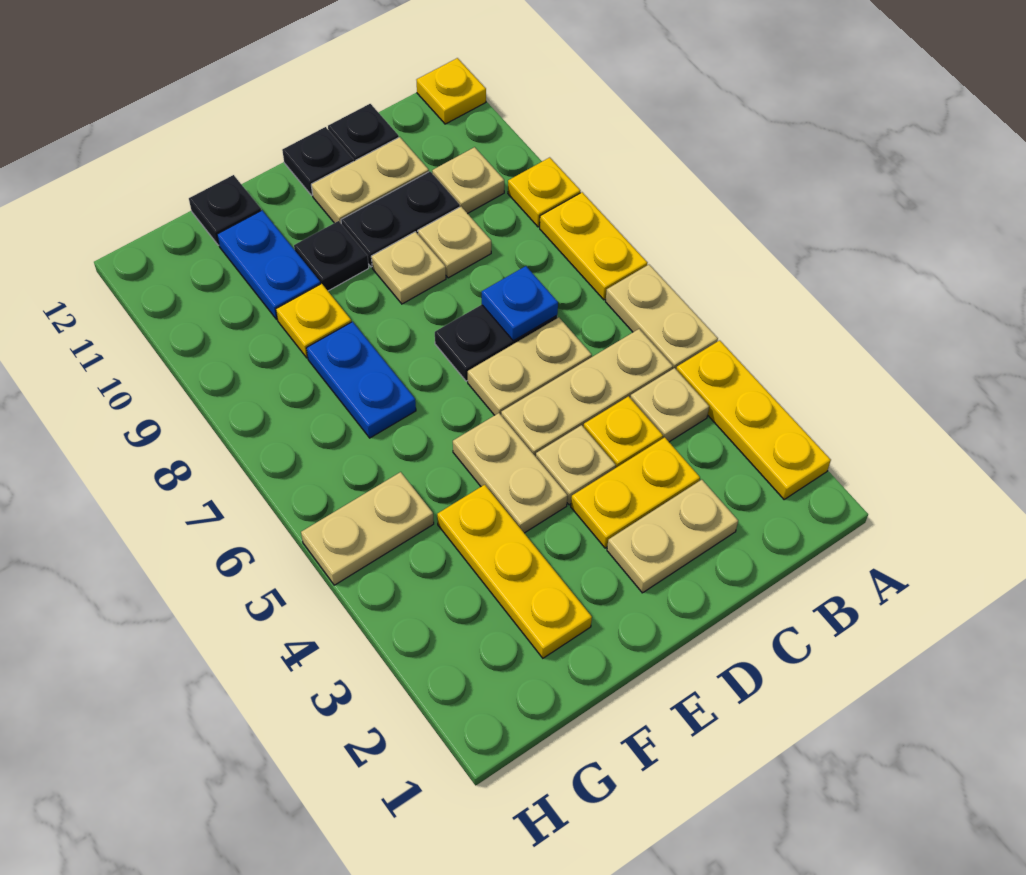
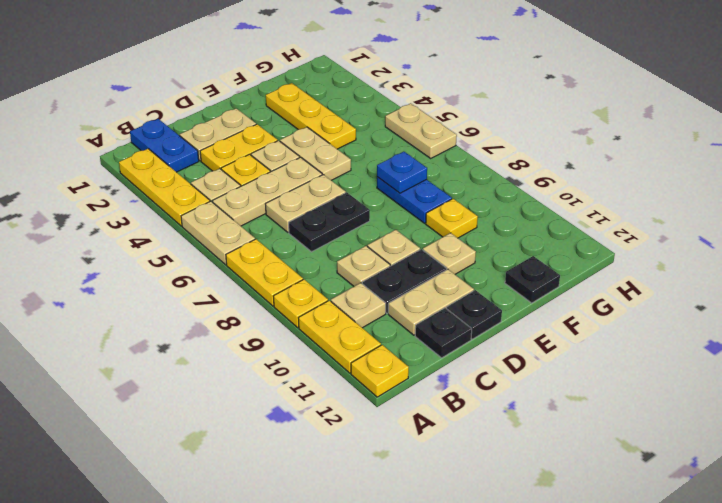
none -> yellow plate A10:A11 level 1
blue plate C7 level 2 -> blue plate F7 level 2
black plate E10 level 1 -> tan plate E10 level 1
blue plate F10:F11 level 1 -> blue plate B1:B2 level 1
tan plate G5:H5 level 1 -> tan plate H5:H6 level 1

